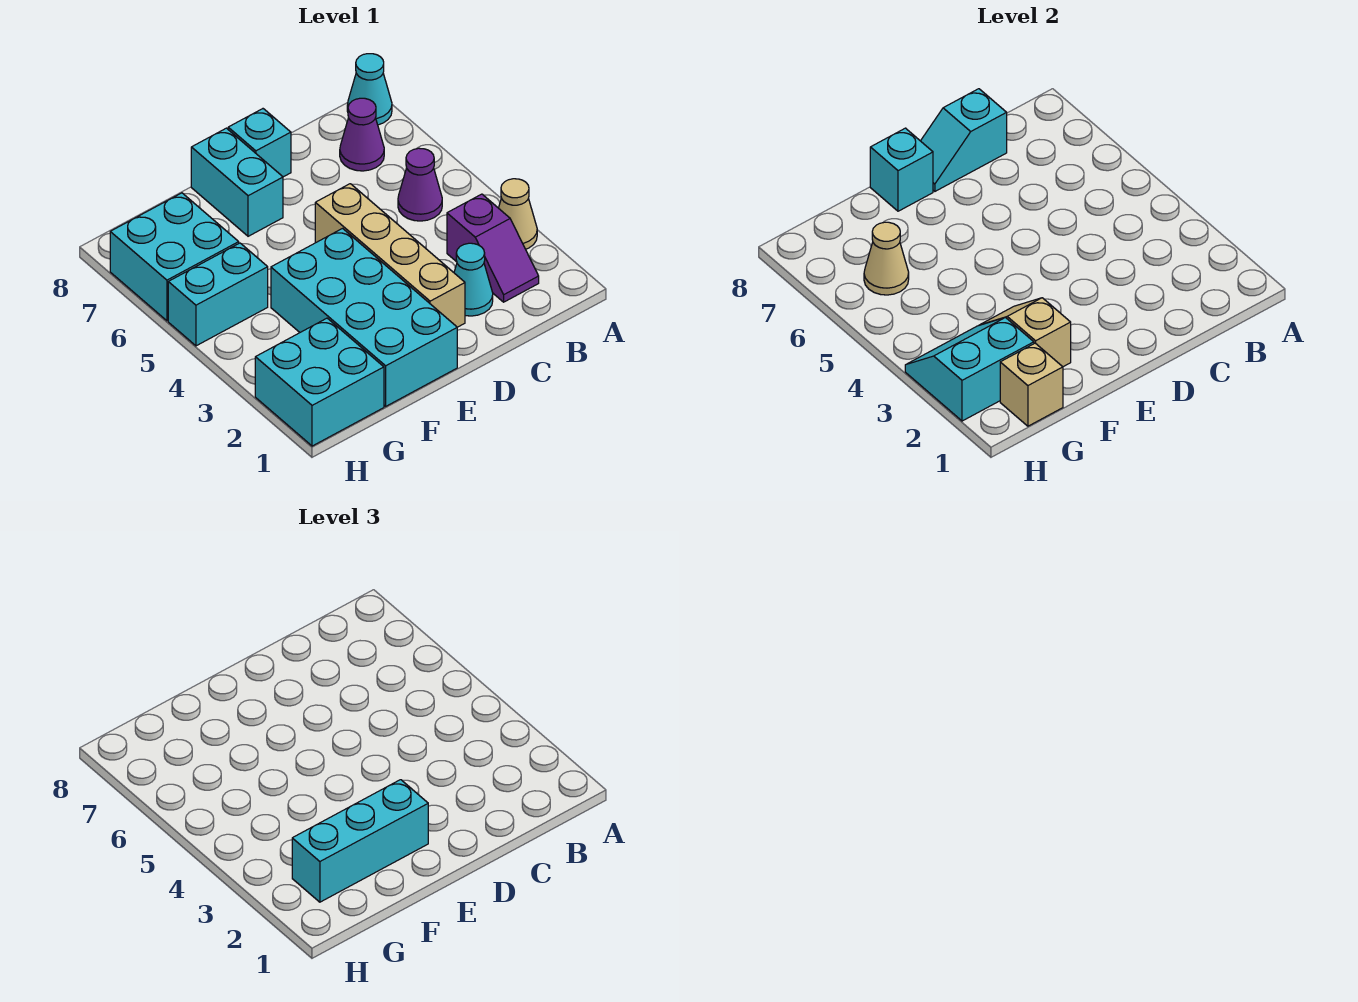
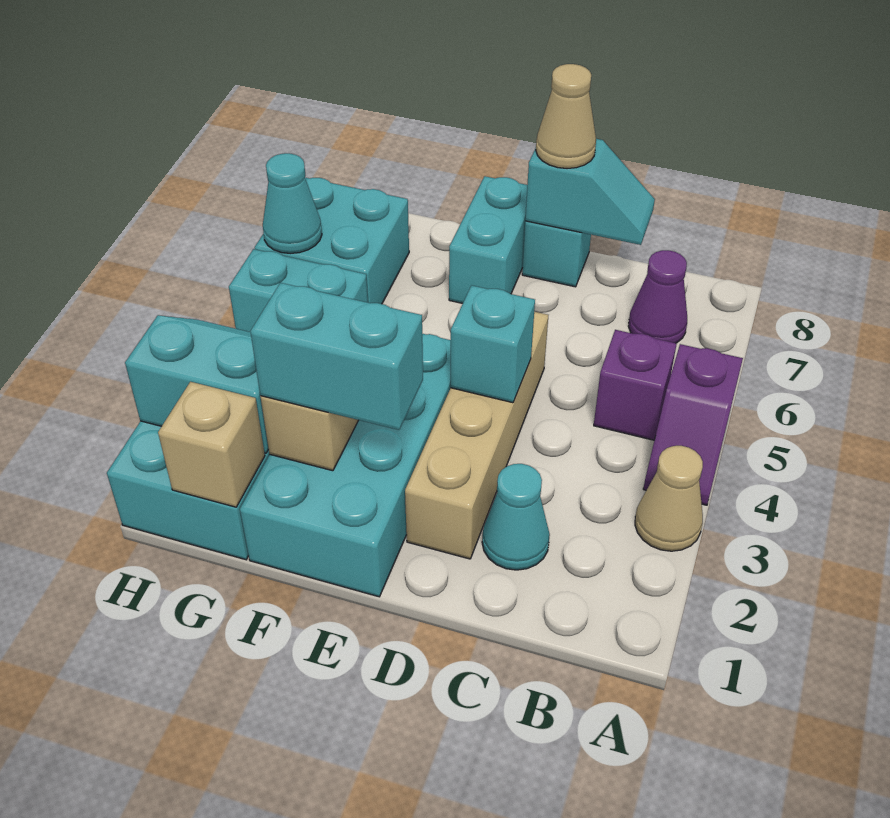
cyan cone A8 level 1 -> cyan cone H6 level 2
purple slope B2:B3 level 1 top 3 -> purple slope A4:A5 level 1 top 5
purple cone B5 level 1 -> purple brick B5 level 1
cyan slope C8:D8 level 2 top C -> cyan slope C8:D8 level 2 top D
cyan brick E2:G2 level 3 -> cyan brick E2:F2 level 3
cyan brick E8 level 2 -> cyan brick D4 level 2
tan cone G6 level 2 -> tan cone D8 level 3

